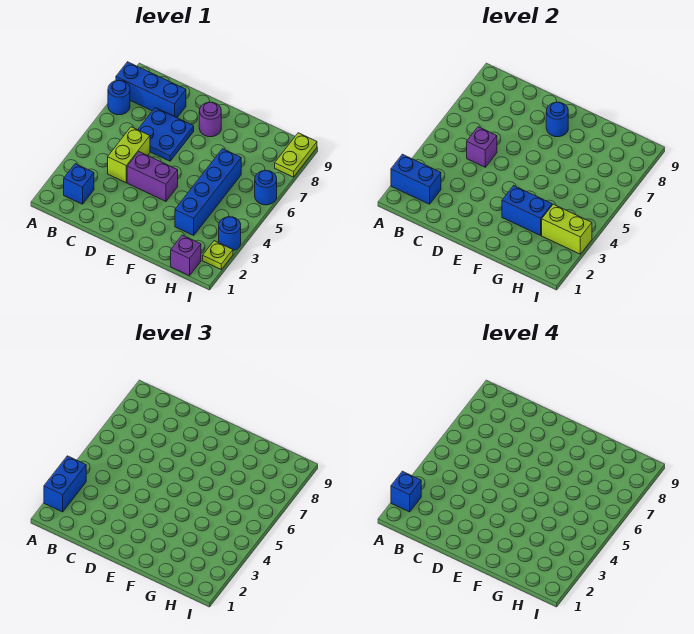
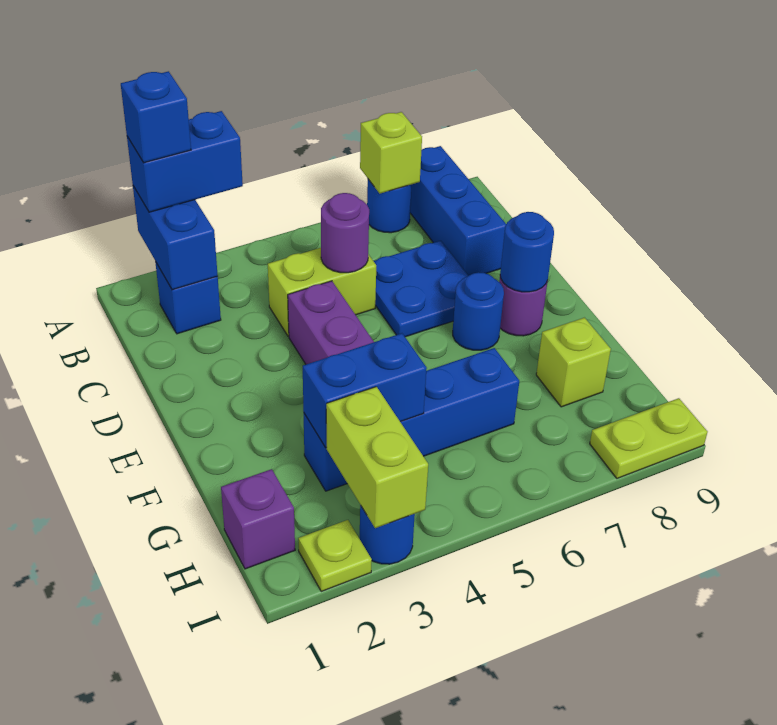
none -> lime brick A7 level 2
purple brick C5 level 2 -> purple round brick C5 level 2
blue brick F3:G3 level 2 -> blue brick G3:G4 level 2
none -> lime brick G8 level 1
blue round brick I6 level 1 -> blue round brick E7 level 1

